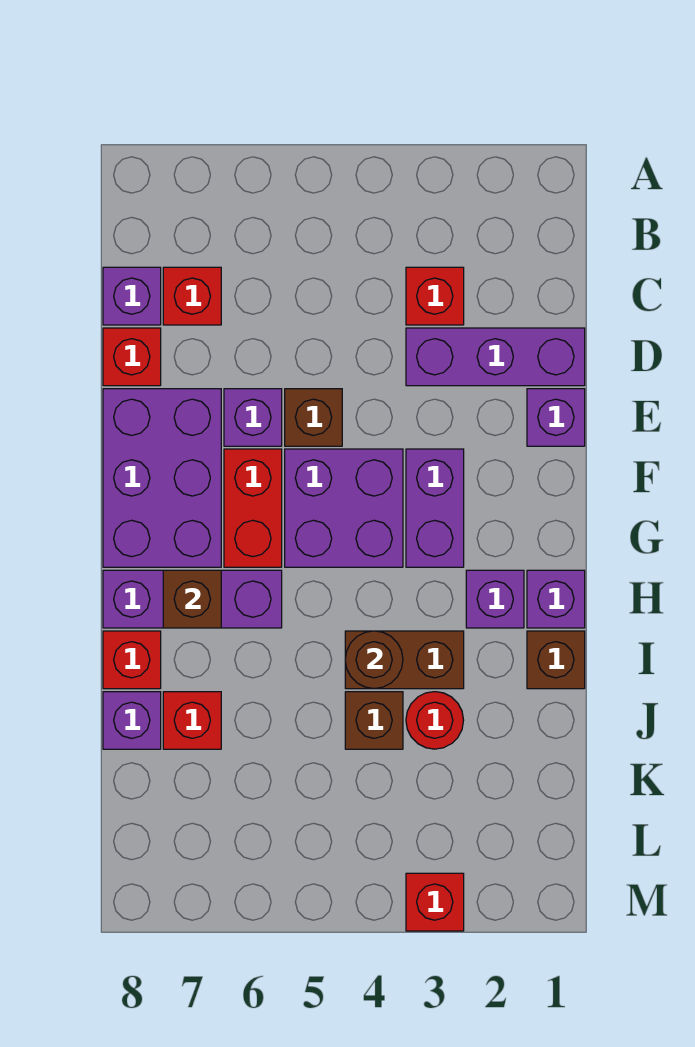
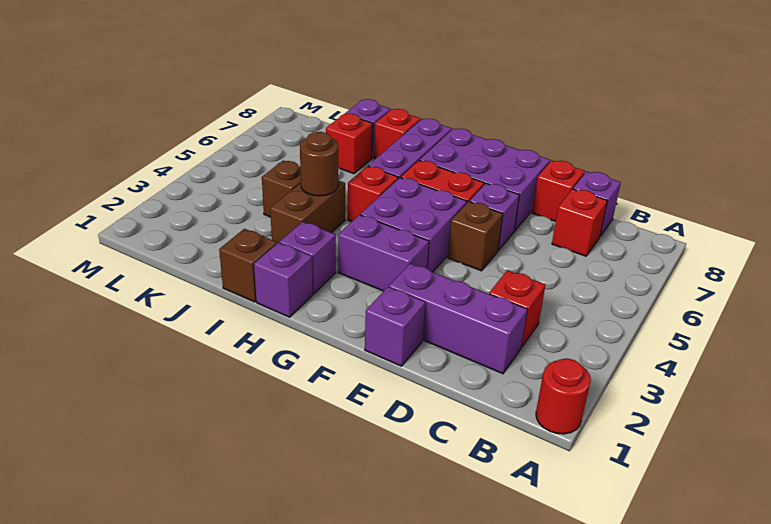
purple brick D1:D3 level 1 -> purple brick C2:E2 level 1
brown brick H7 level 2 -> none
red round brick J3 level 1 -> red round brick A1 level 1
red brick M3 level 1 -> red brick H5 level 1

